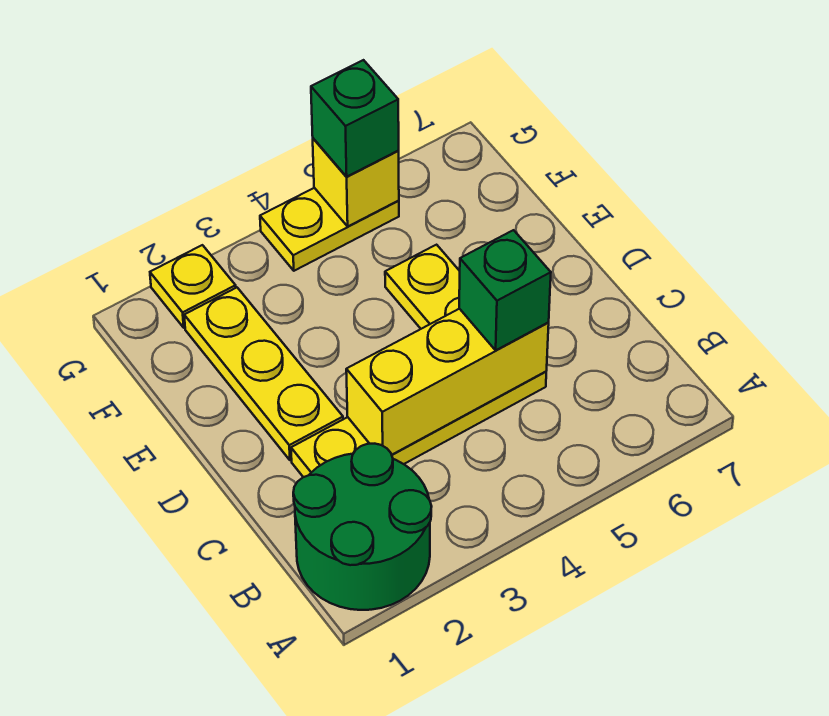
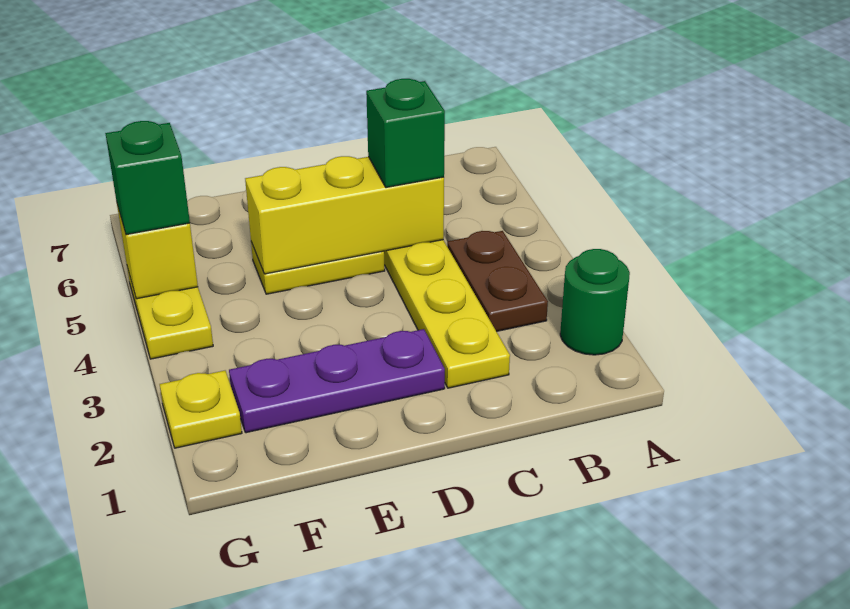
green round brick A1:B2 level 1 -> green round brick A2 level 1
none -> brown plate B3:B4 level 1
yellow brick C3:C5 level 2 -> yellow brick C5:E5 level 2
yellow plate D2:F2 level 1 -> purple plate D2:F2 level 1

